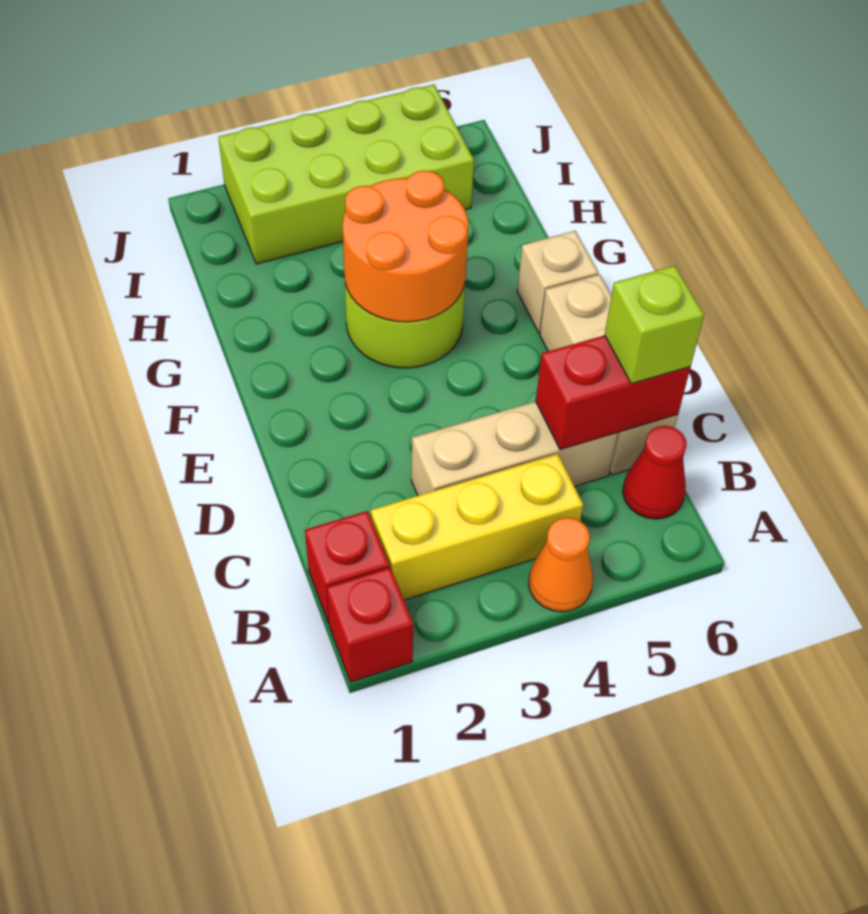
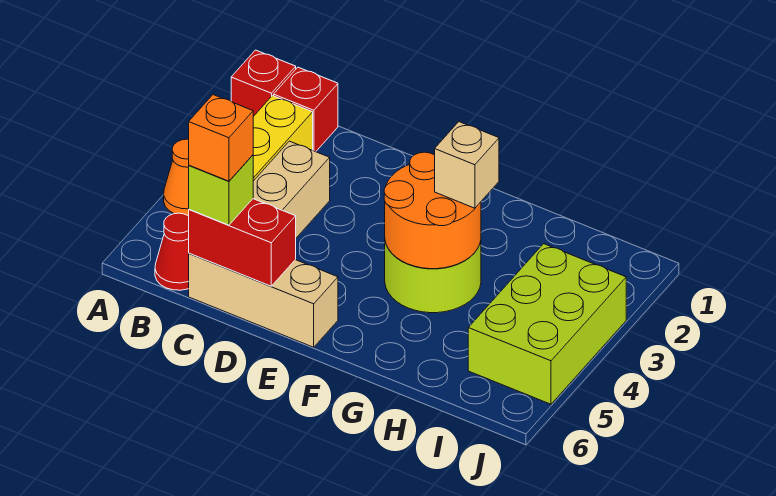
red brick C5:C6 level 2 -> red brick C6:D6 level 2
none -> orange brick C6 level 4
tan brick F6 level 1 -> tan brick G3 level 3
lime brick I2:J5 level 1 -> lime brick I3:J5 level 1

